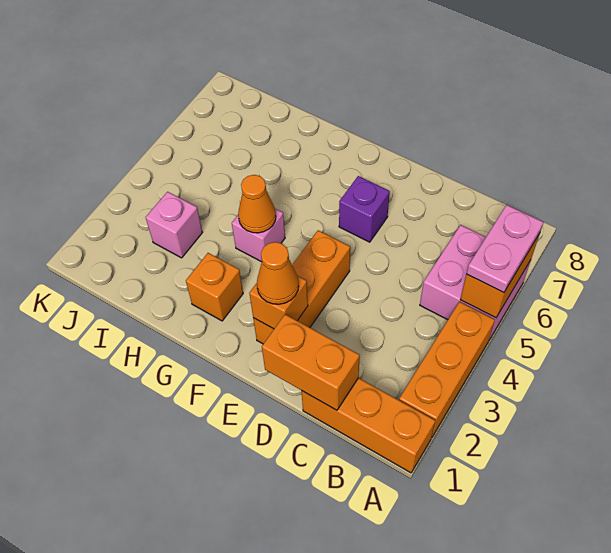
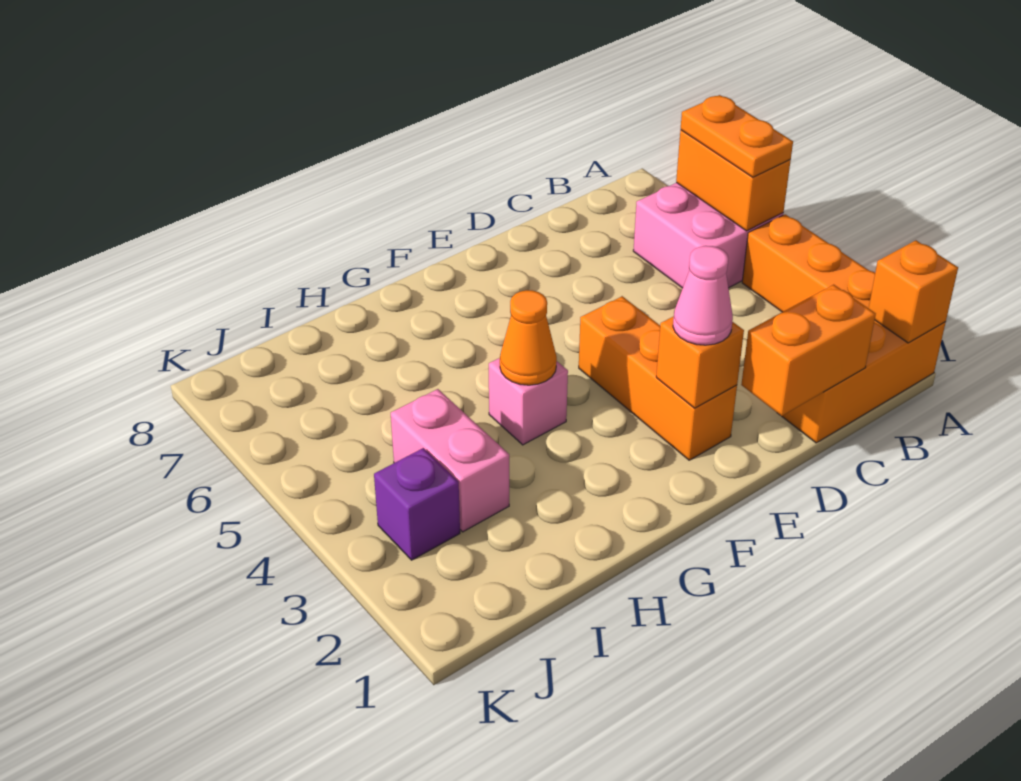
pink plate A5:A6 level 3 -> orange plate A5:A6 level 3
orange cone E2 level 3 -> pink cone E2 level 3
purple brick E6 level 1 -> purple brick J3 level 1
orange brick G2 level 1 -> orange brick A1 level 2
pink brick I3 level 1 -> pink brick I3:I4 level 1

